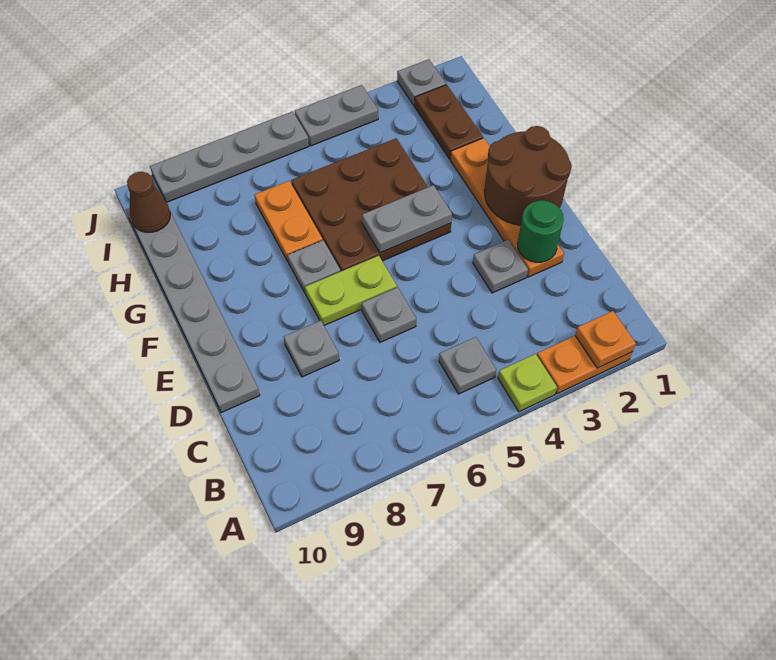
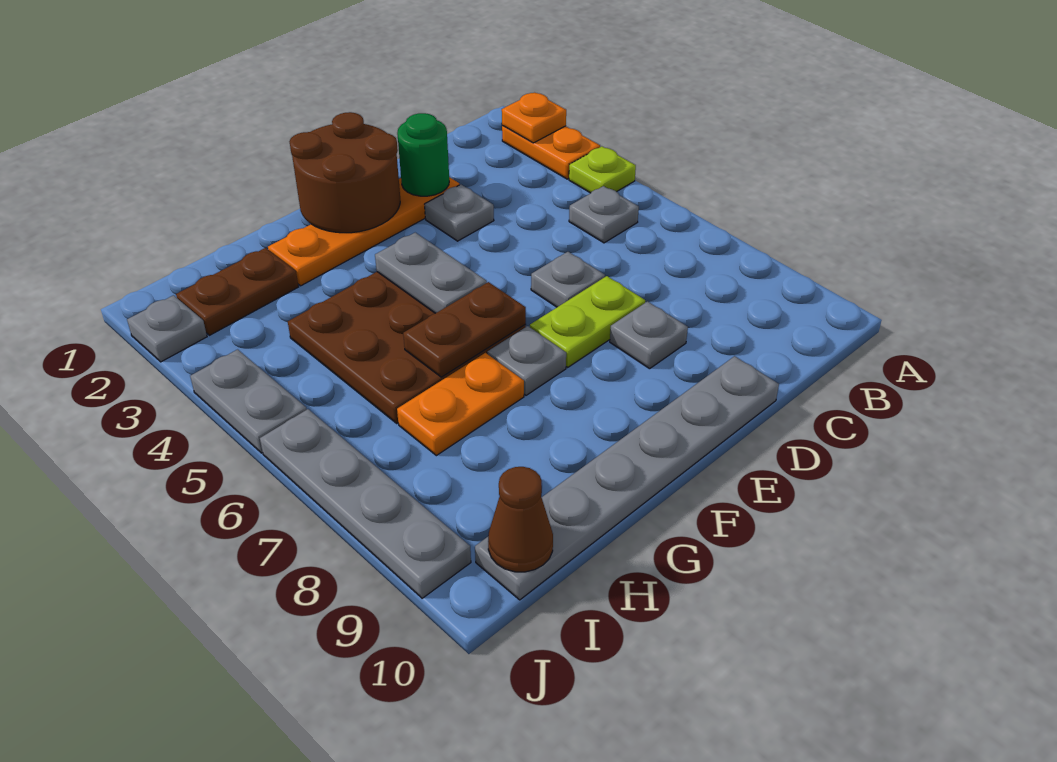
lime plate E6:E7 level 1 -> lime plate D7:E7 level 1
none -> brown plate F6:G6 level 2

